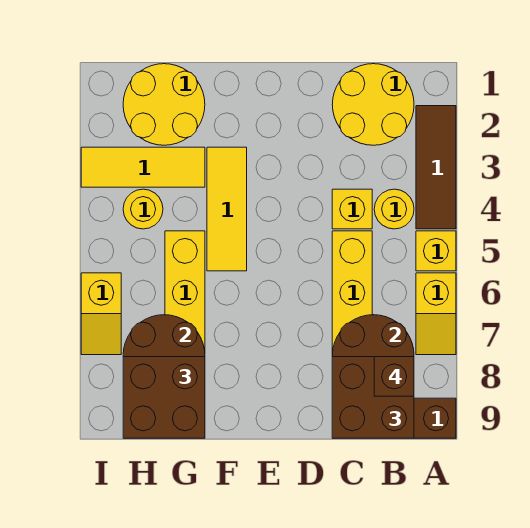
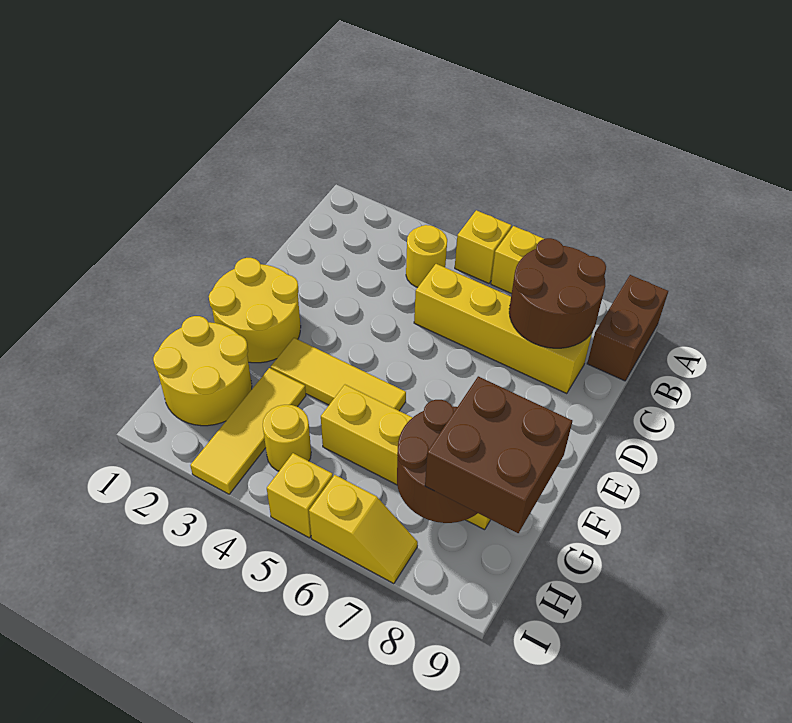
brown tile A2:A4 level 1 -> none
yellow round brick B1:C2 level 1 -> yellow round brick E1:F2 level 1
brown brick B8:C9 level 3 -> none
brown brick B8 level 4 -> none
yellow brick C4 level 1 -> yellow brick I5 level 1

